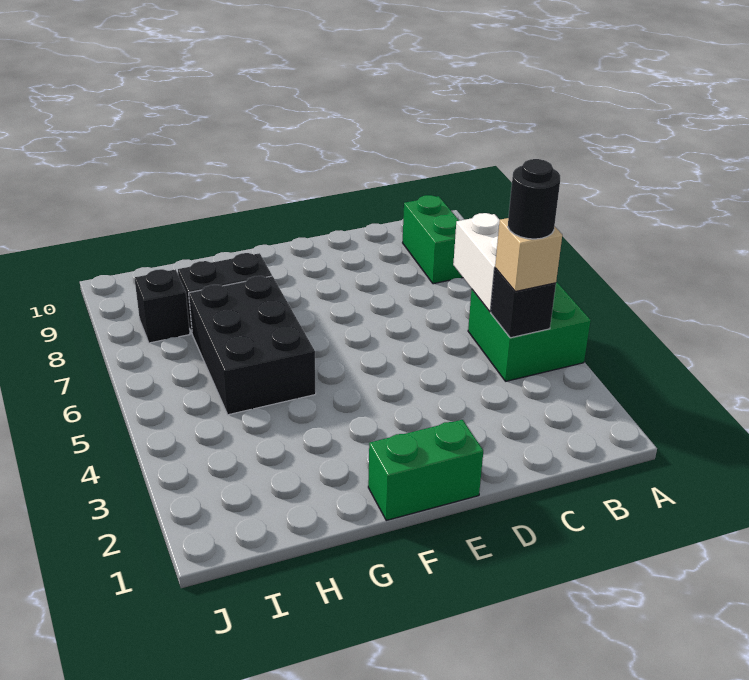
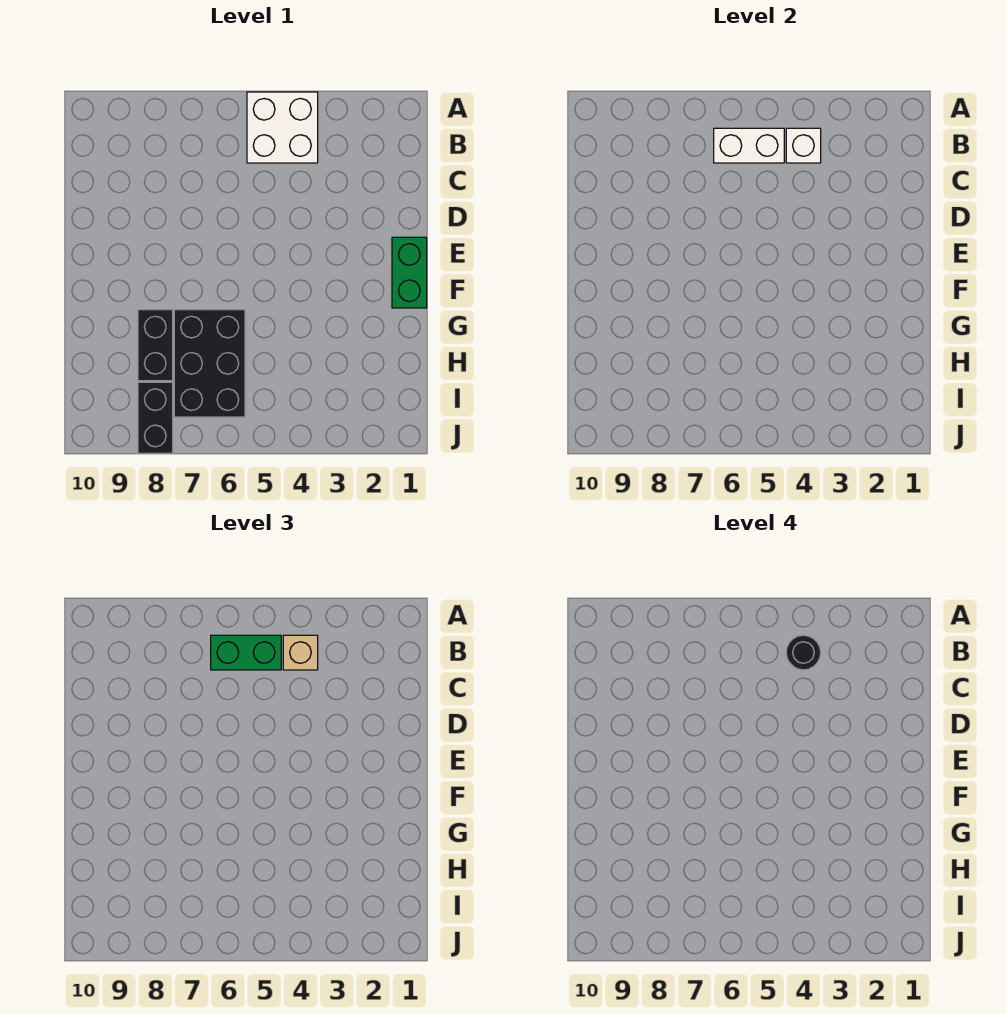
green brick A4:B5 level 1 -> white brick A4:B5 level 1
black brick B4 level 2 -> white brick B4 level 2
green brick B8:B9 level 1 -> green brick B5:B6 level 3
black brick G5:H7 level 1 -> black brick G6:I7 level 1
black brick I8 level 1 -> black brick I8:J8 level 1

